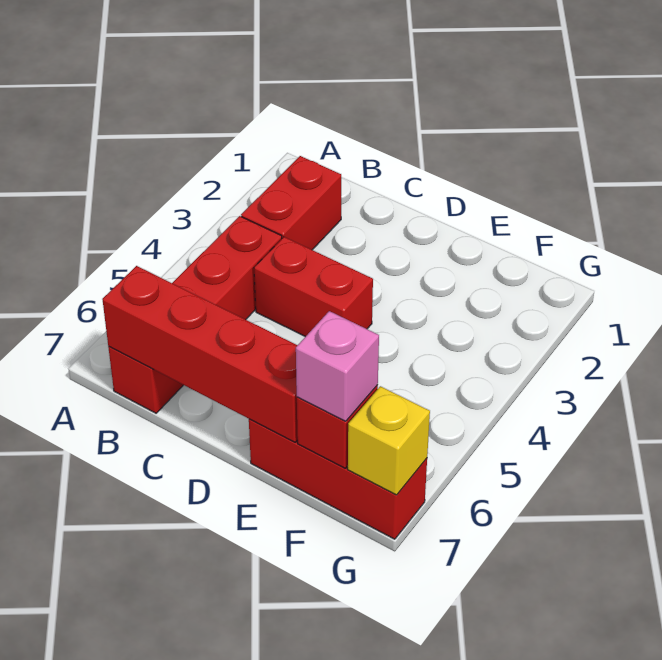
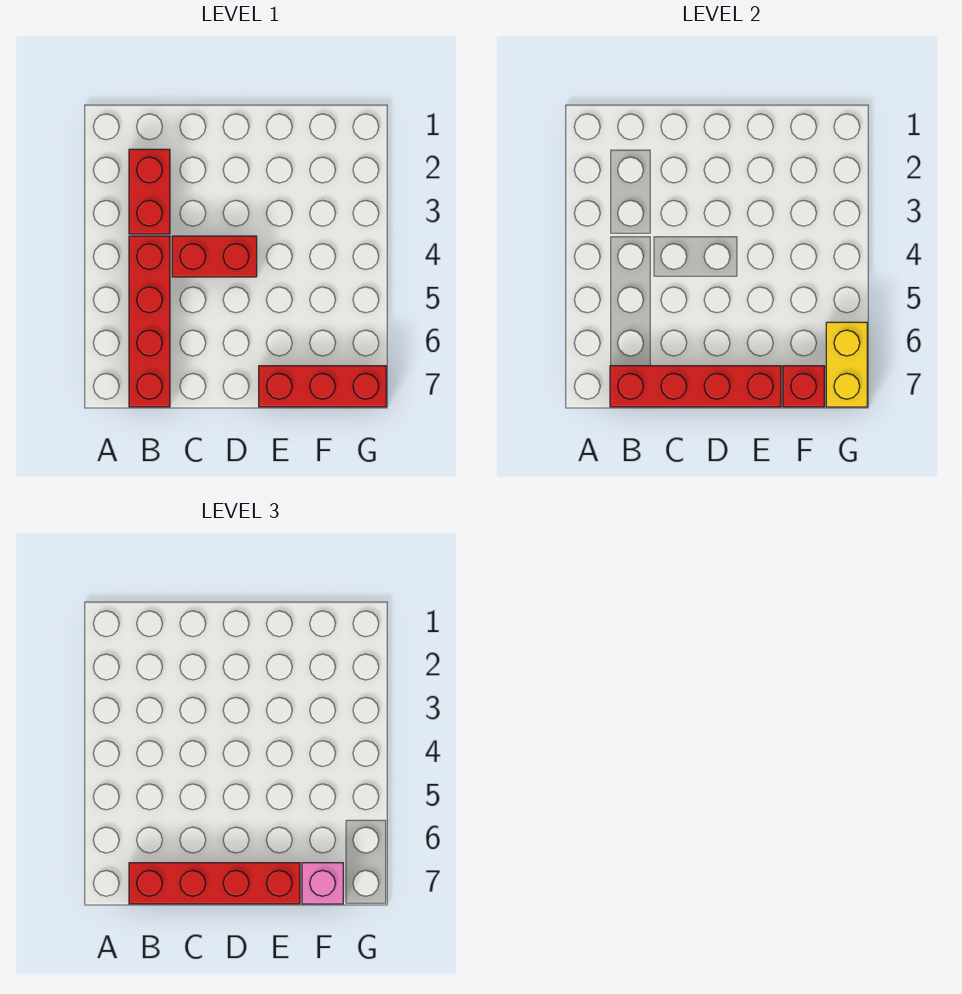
none -> red brick B7:E7 level 3
yellow brick G7 level 2 -> yellow brick G6:G7 level 2

